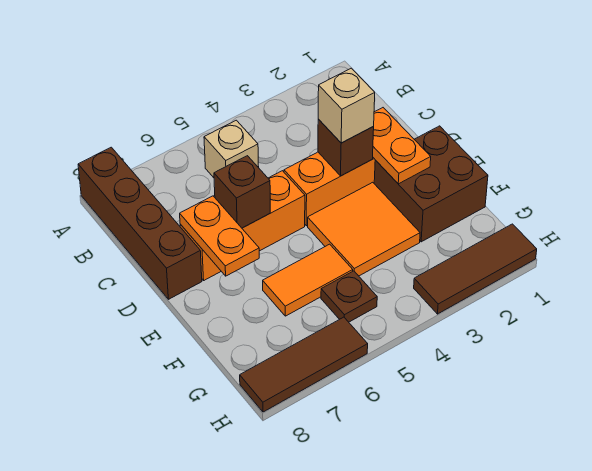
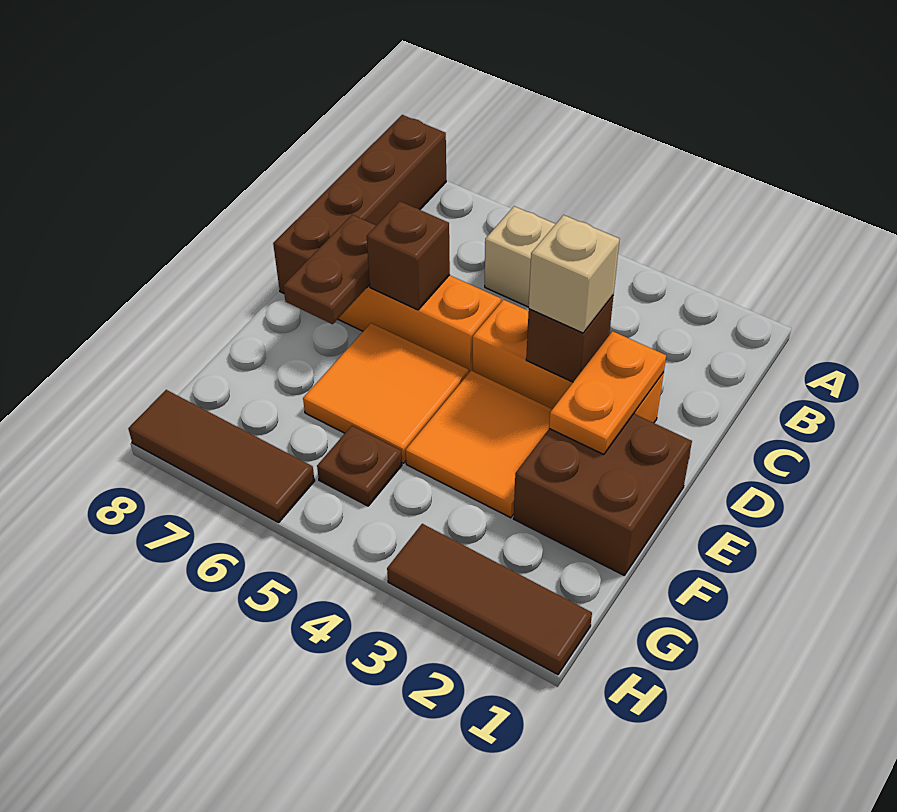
orange plate D7:E7 level 2 -> brown plate D7:E7 level 2
orange tile F5:F6 level 1 -> orange tile E5:F6 level 1

